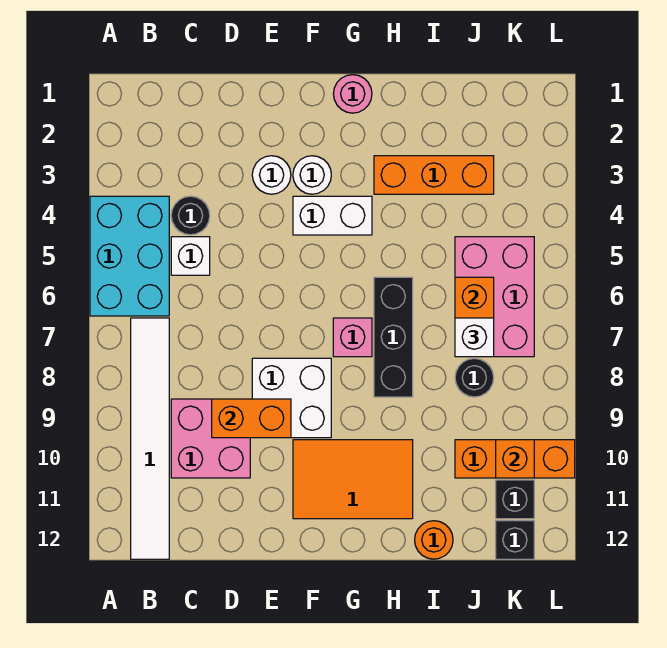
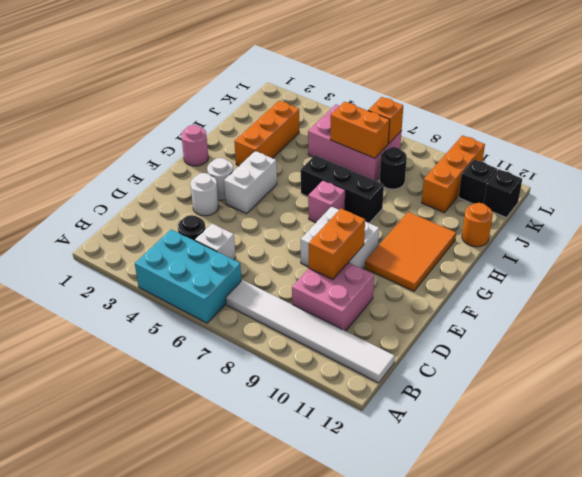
white brick J7 level 3 -> none
orange brick K10 level 2 -> orange brick K7 level 2

